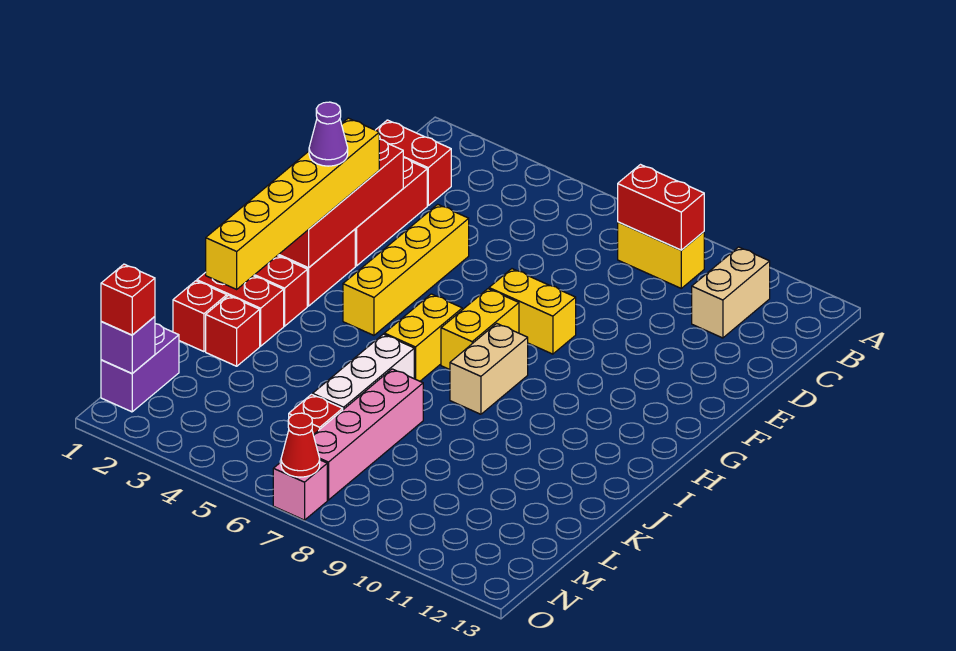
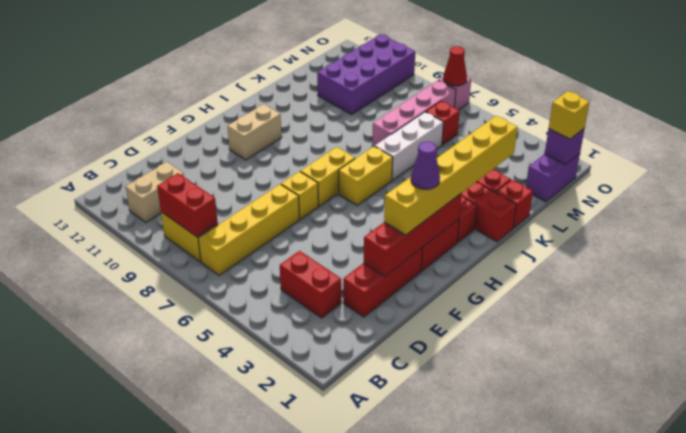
red brick C1:C2 level 1 -> red brick C3:C4 level 1
yellow brick E4:H4 level 1 -> yellow brick B7:E7 level 1
yellow brick F7:F8 level 1 -> yellow brick F7 level 1
tan brick H8:I8 level 1 -> tan brick G11:H11 level 1
none -> purple brick L10:O11 level 1
red brick N1 level 3 -> yellow brick N1 level 3

